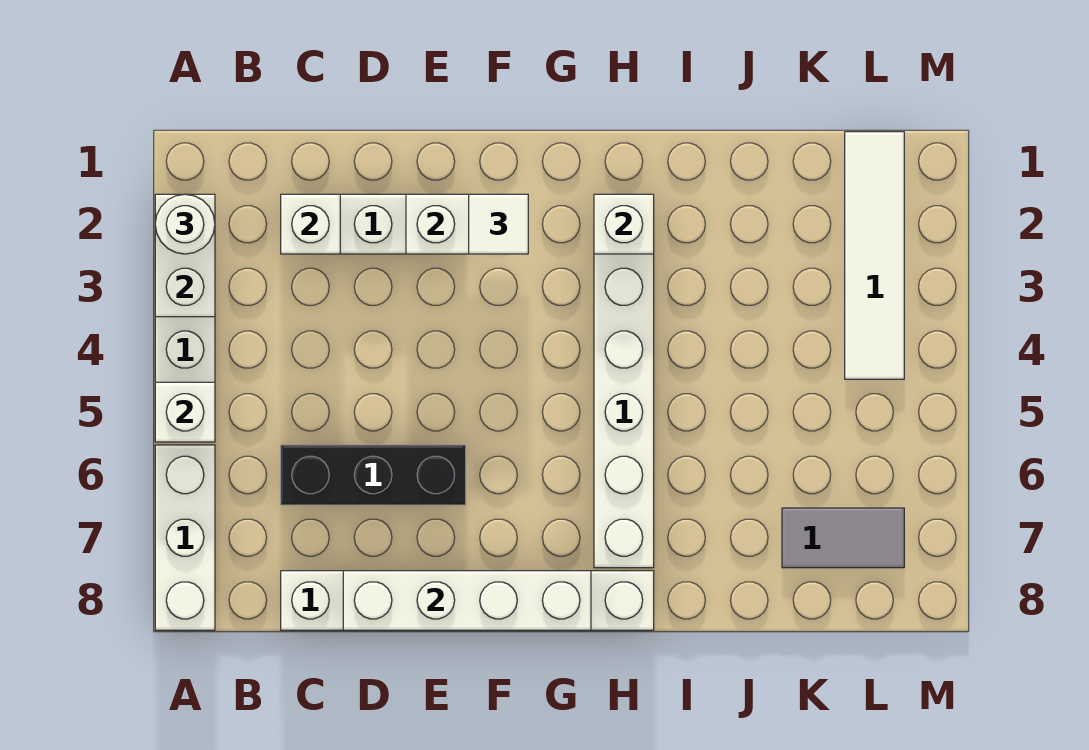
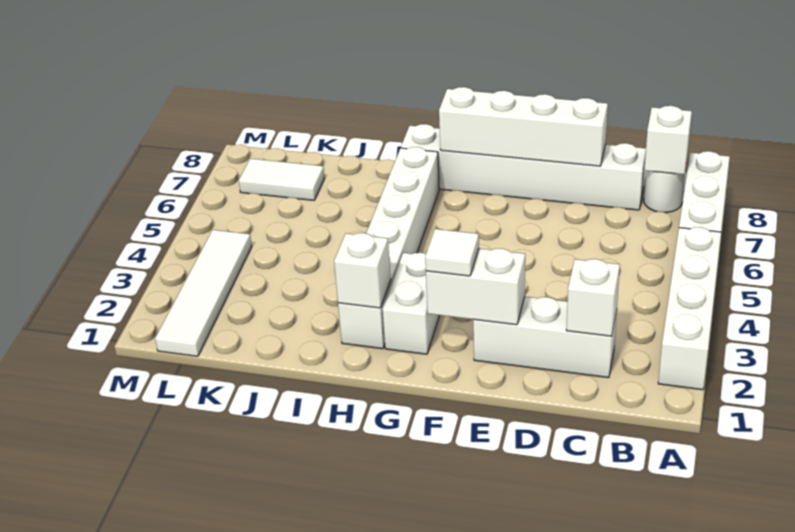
white brick A2:A3 level 2 -> white brick G2:G3 level 1
white round brick A2 level 3 -> white round brick B8 level 1
white brick A5 level 2 -> white brick B8 level 2
black brick C6:E6 level 1 -> none
grey tile K7:L7 level 1 -> white tile K7:L7 level 1

